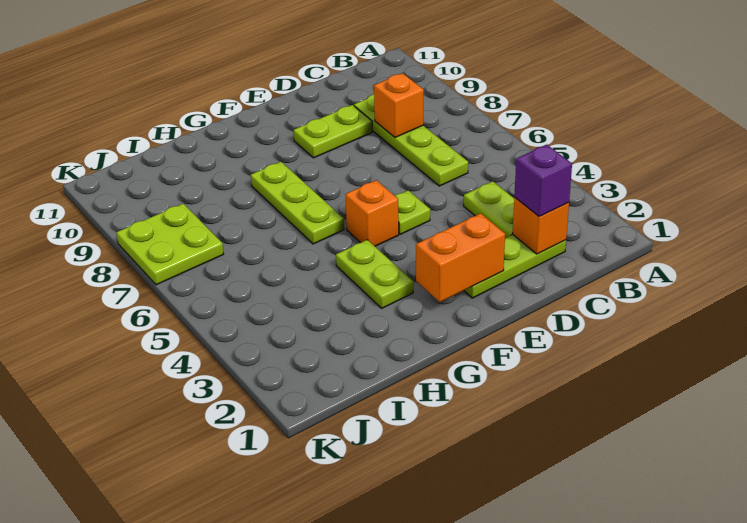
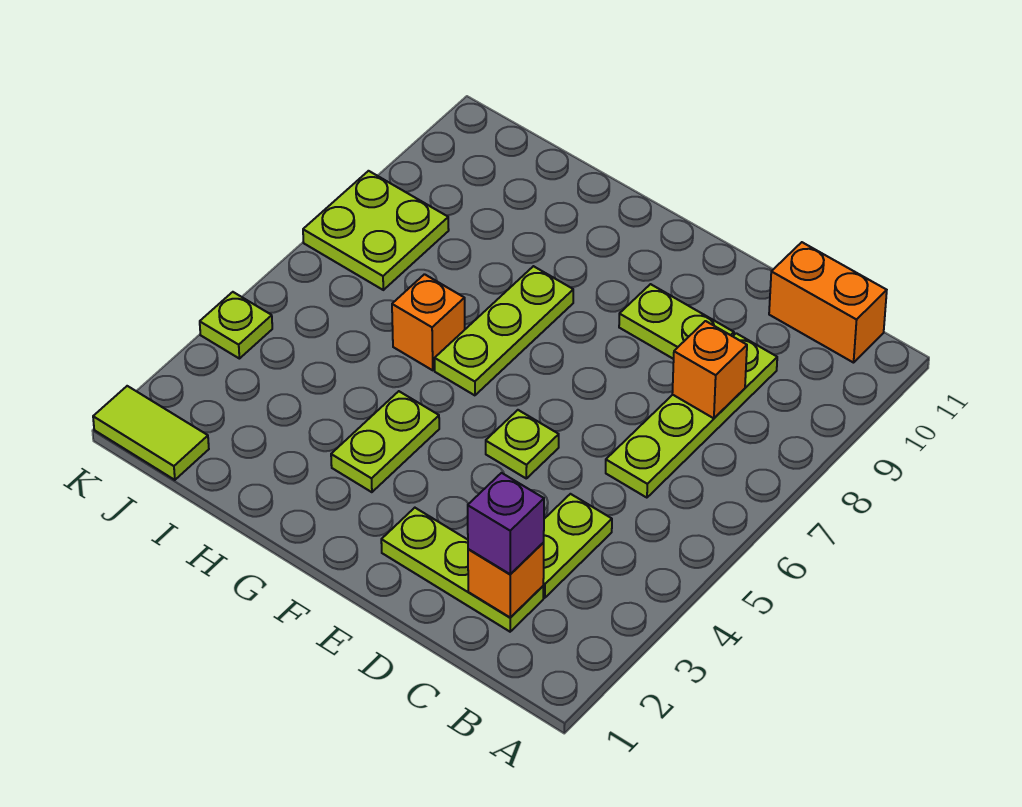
orange brick E2:F2 level 2 -> orange brick B11:C11 level 1
orange brick F5 level 1 -> orange brick H6 level 1
none -> lime tile J1:K1 level 1
none -> lime plate K4 level 1

